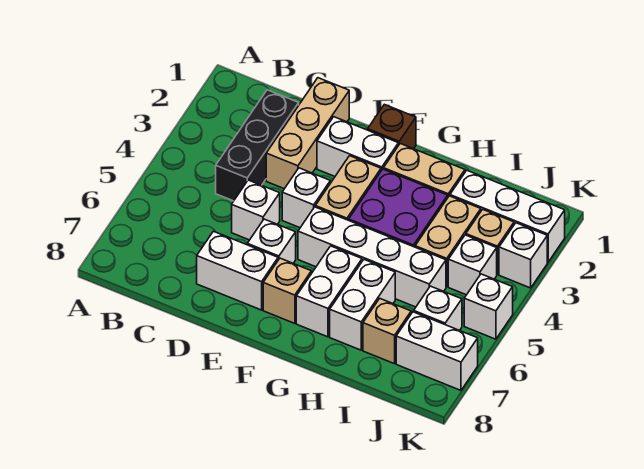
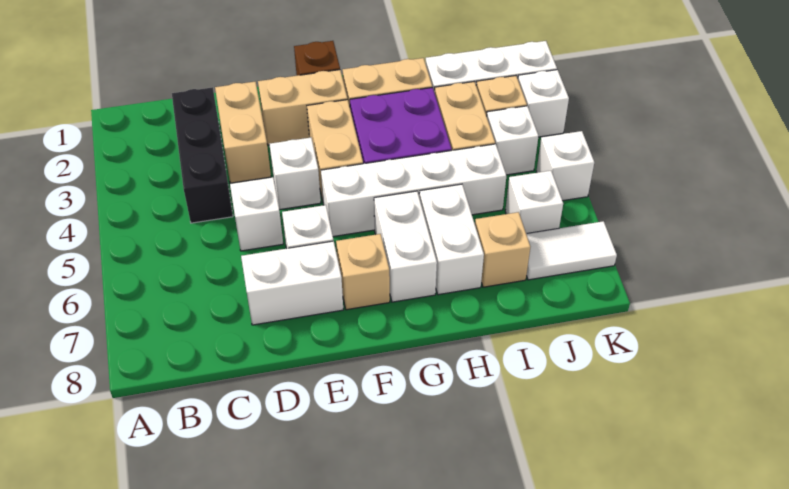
tan brick D1:D3 level 1 -> tan brick D2:D3 level 1
white brick E2:F2 level 1 -> tan brick E2:F2 level 1
white brick J7:K7 level 1 -> white tile J7:K7 level 1

